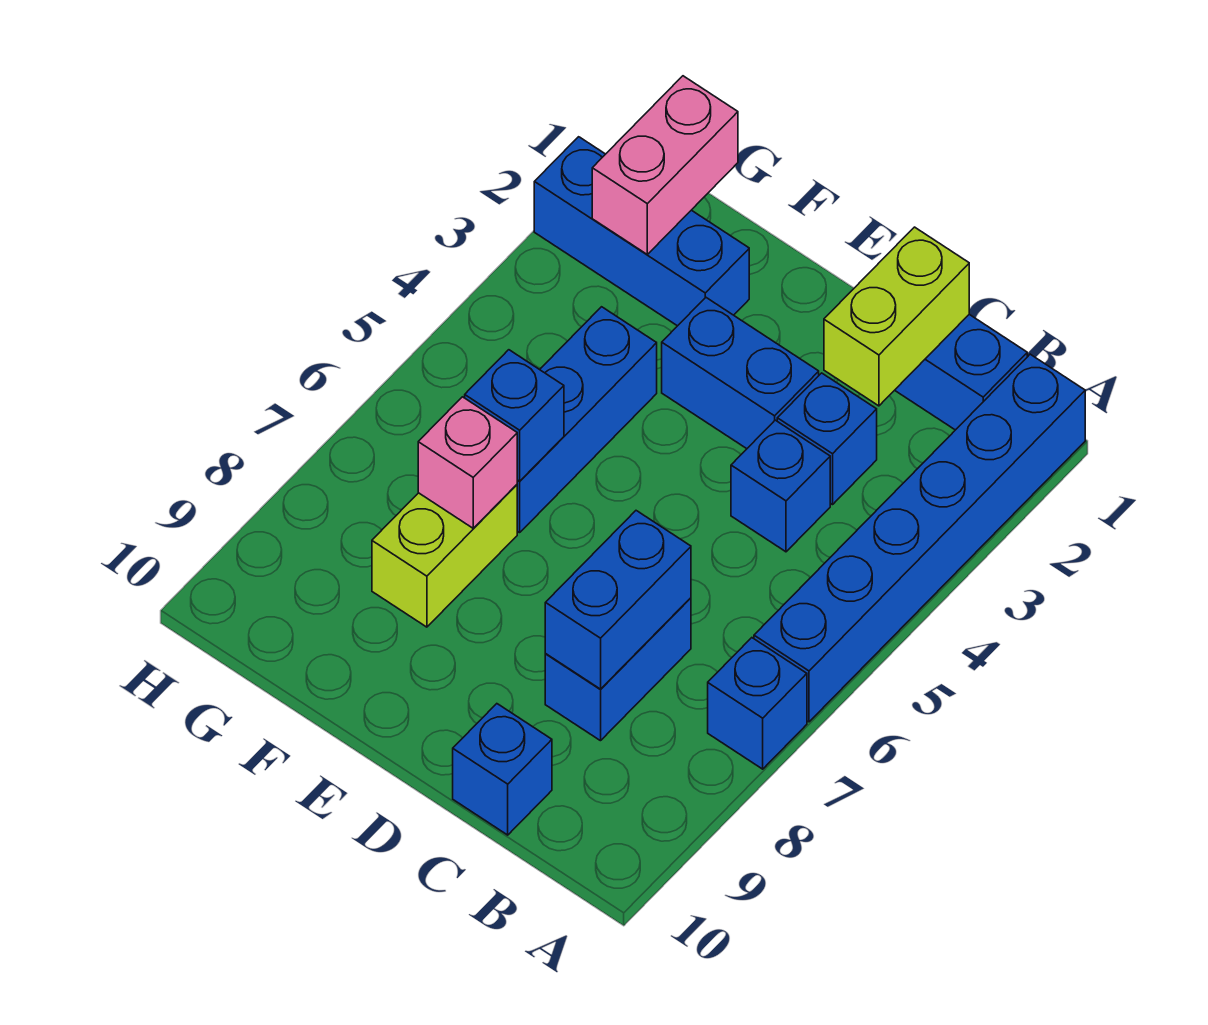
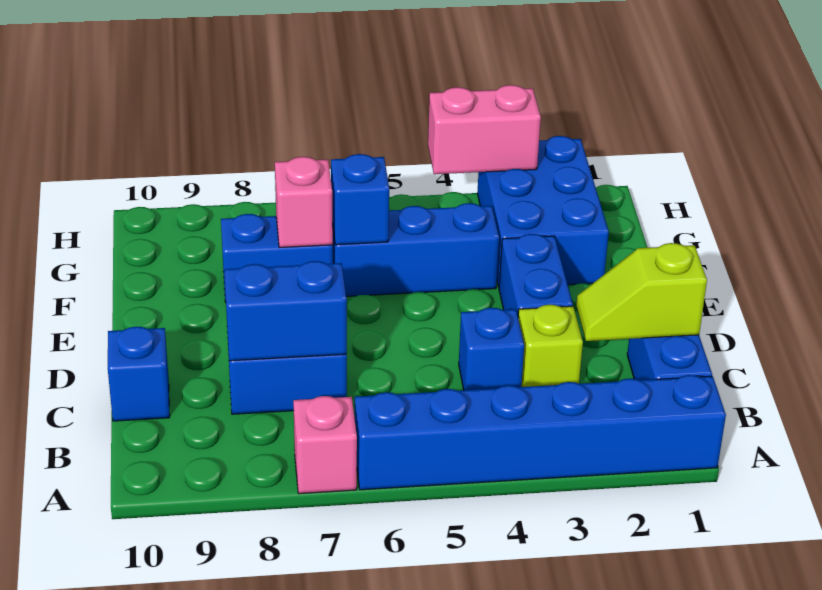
blue brick A7 level 1 -> pink brick A7 level 1
lime brick C1:C2 level 2 -> lime slope C1:C2 level 2 top 1
blue brick C3 level 1 -> lime brick C3 level 1
blue brick F2:H2 level 1 -> blue brick F2:H3 level 1
lime brick F7:F8 level 1 -> blue brick F7:F8 level 1
pink brick G1:G2 level 2 -> pink brick H3:H4 level 2

